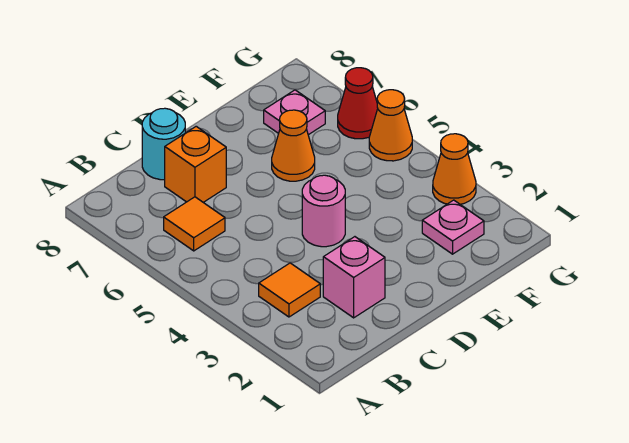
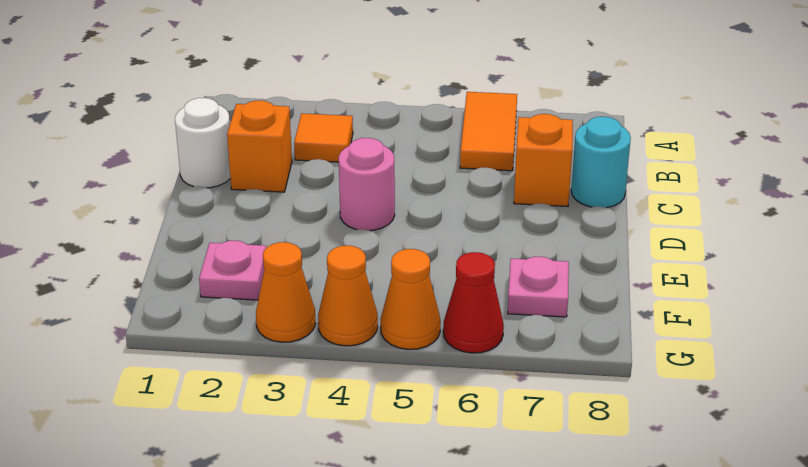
orange tile B6 level 1 -> orange tile A6:B6 level 1
none -> white round brick C1 level 1
pink brick C2 level 1 -> orange brick C2 level 1
orange cone E6 level 1 -> orange cone G4 level 1

